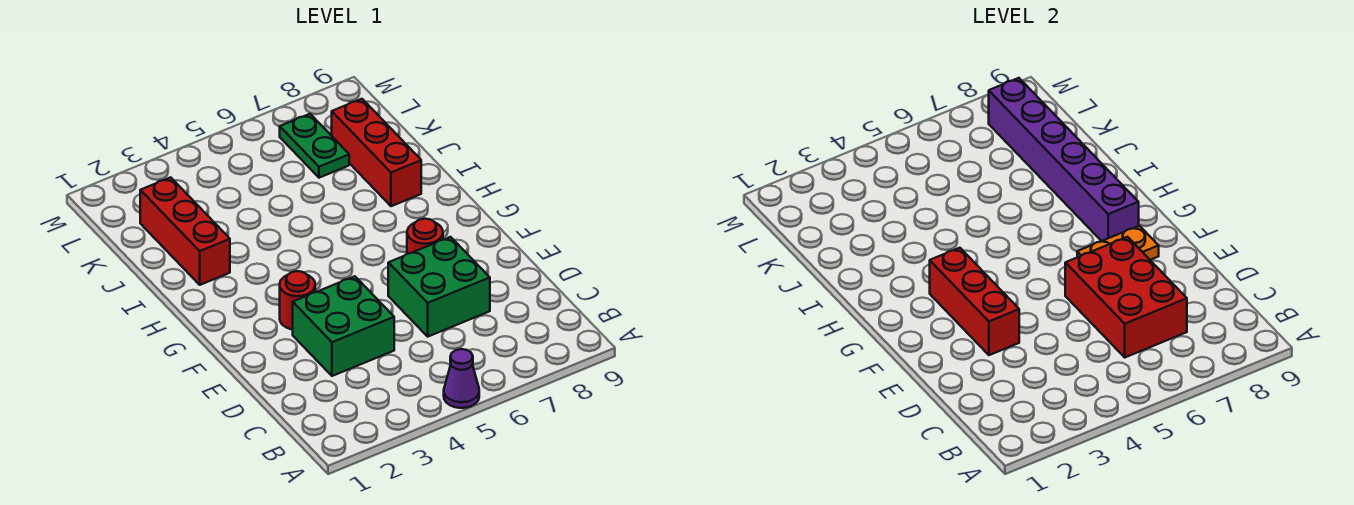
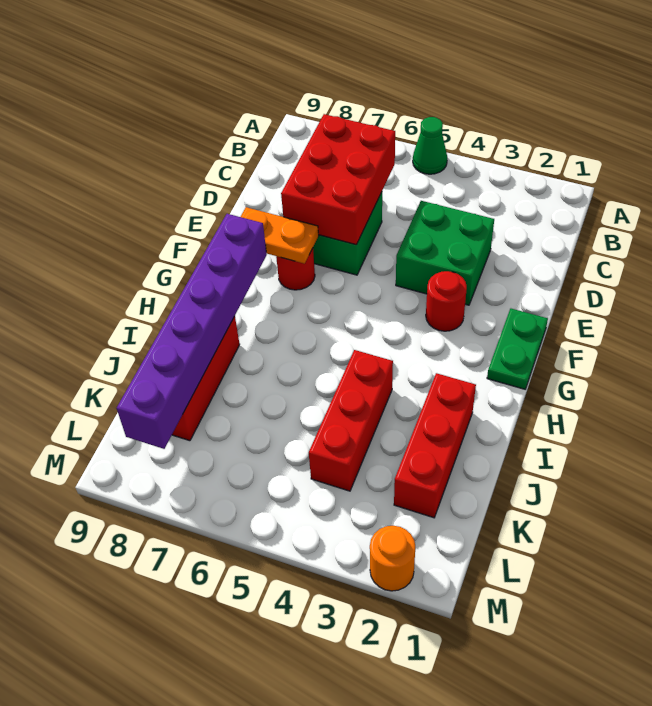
purple cone A5 level 1 -> green cone A5 level 1
red brick E3:G3 level 2 -> red brick I4:K4 level 1
green plate K7:L7 level 1 -> green plate F1:G1 level 1
none -> orange round brick M2 level 1

